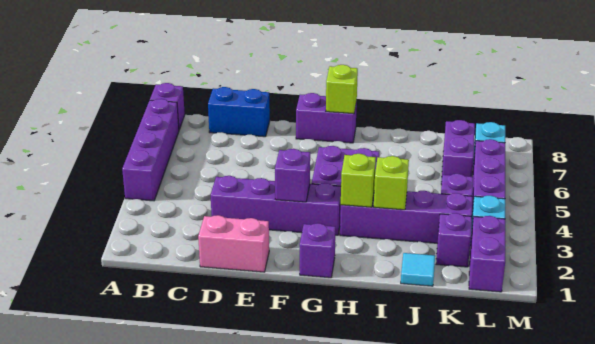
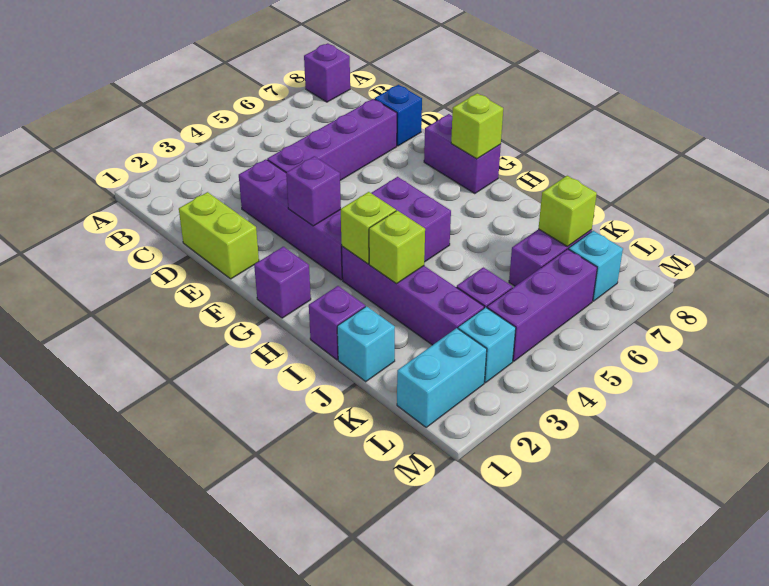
purple brick A4:A7 level 1 -> purple brick D4:D7 level 1
blue brick C8:D8 level 1 -> blue brick D8 level 1
pink brick D1:E1 level 1 -> lime brick D1:E1 level 1
cyan tile J1 level 1 -> cyan brick J1 level 1
purple brick K2 level 1 -> purple brick I1 level 1
none -> lime brick K7 level 2
purple brick L1:L2 level 1 -> cyan brick L1:L2 level 1

